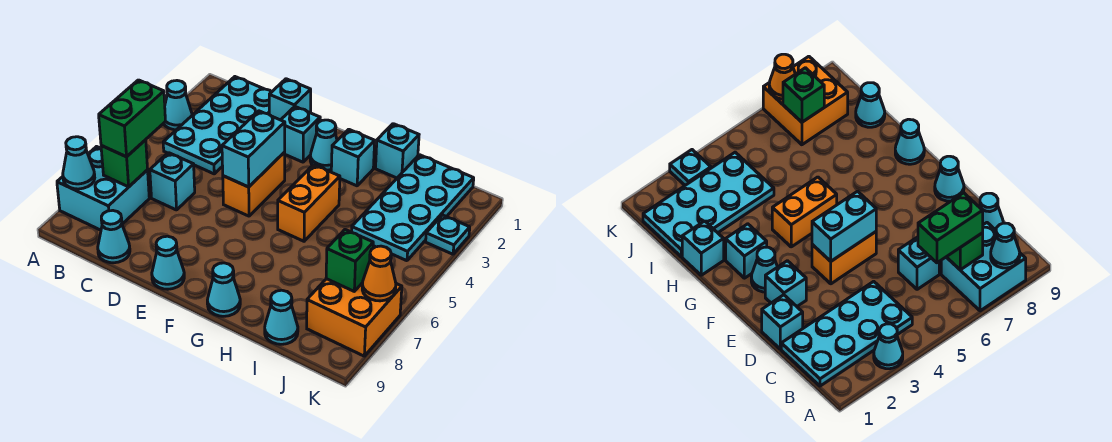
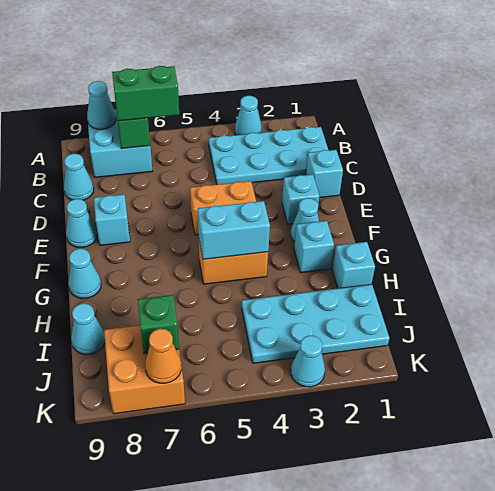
cyan brick C6 level 1 -> cyan brick E8 level 1
cyan brick E4:E5 level 2 -> cyan brick G4:G5 level 2
cyan plate K3 level 1 -> cyan cone K3 level 1

